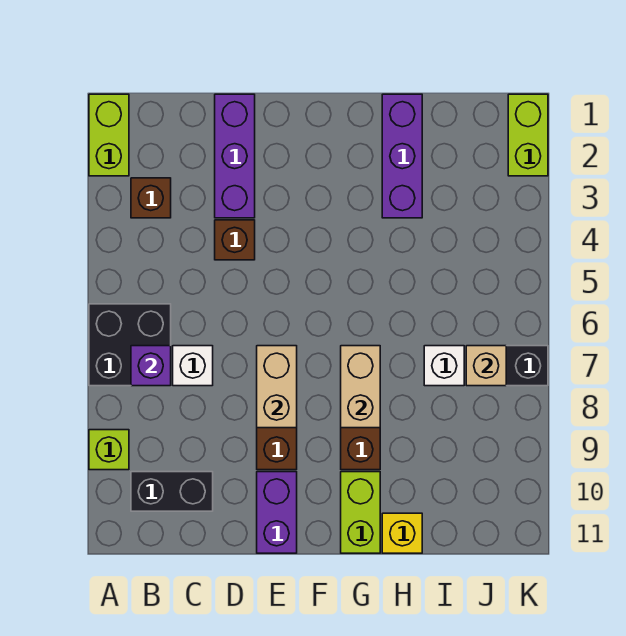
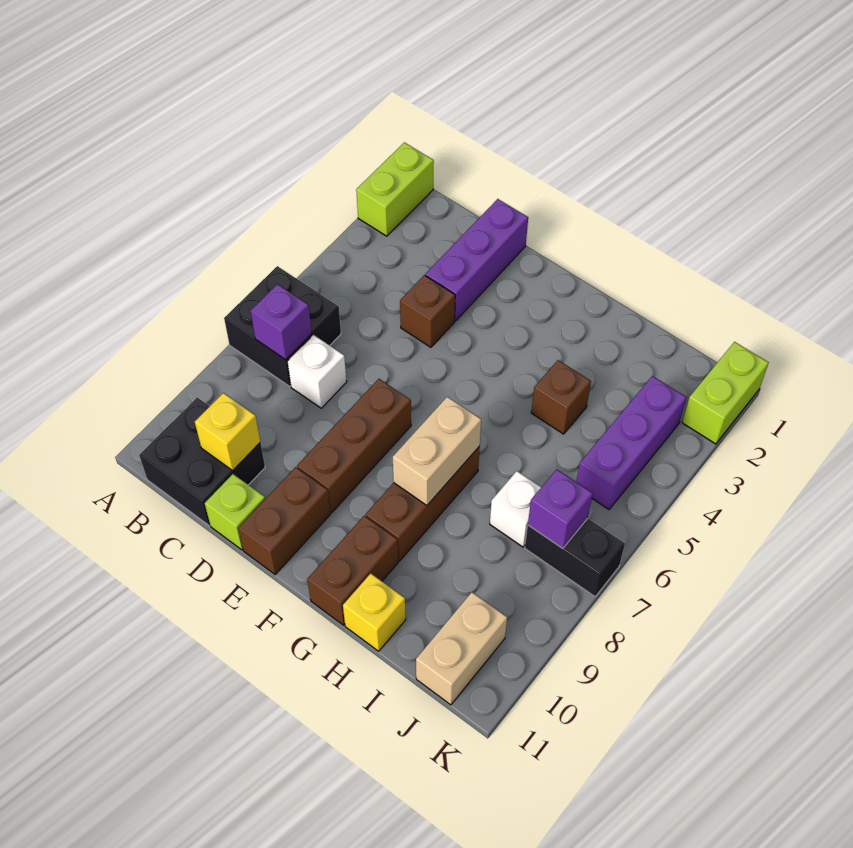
lime brick A9 level 1 -> lime brick D11 level 1
brown brick B3 level 1 -> brown brick H4 level 1
black brick B10:C10 level 1 -> black brick B10:C11 level 1
none -> yellow brick C10 level 2
tan brick E7:E8 level 2 -> tan brick J10:J11 level 1
purple brick E10:E11 level 1 -> brown brick E10:E11 level 1
lime brick G10:G11 level 1 -> brown brick G10:G11 level 1
purple brick H1:H3 level 1 -> purple brick J3:J5 level 1
tan brick J7 level 2 -> purple brick J7 level 2

